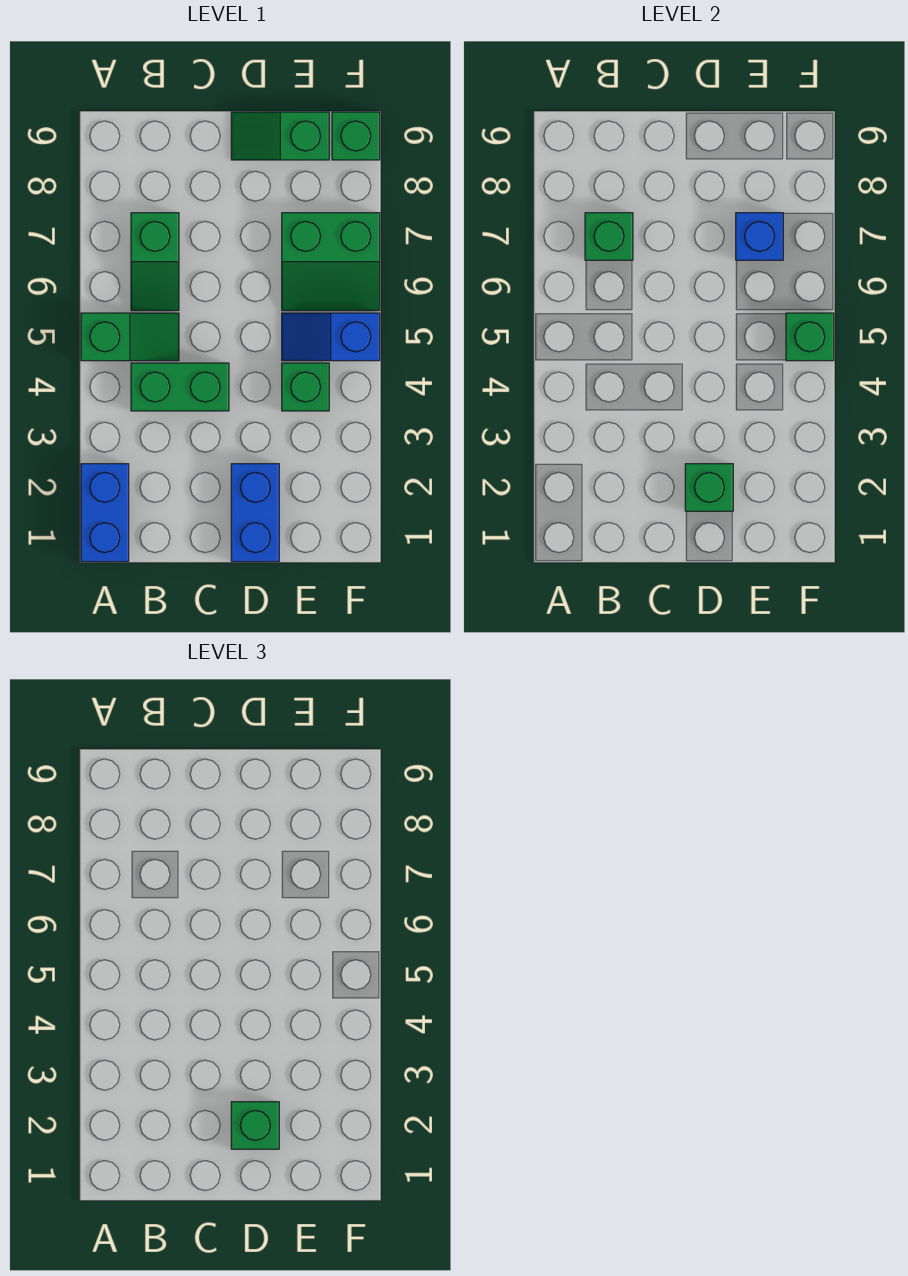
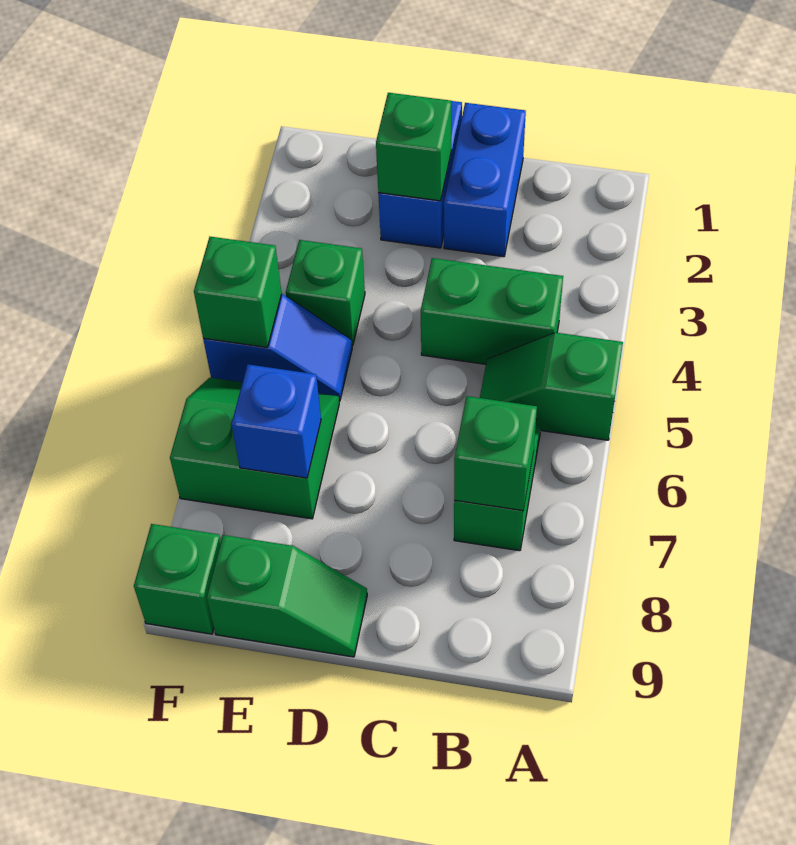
blue brick A1:A2 level 1 -> blue brick C1:C2 level 1
green brick D2 level 3 -> none

